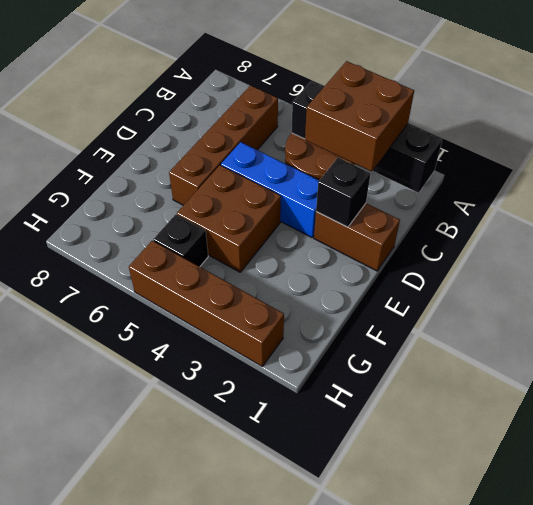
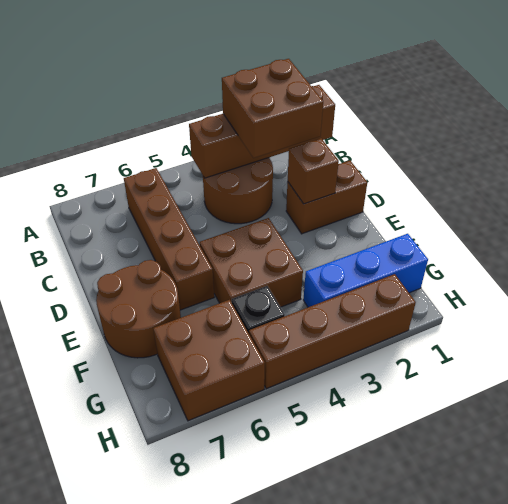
black brick B1:B4 level 2 -> brown brick B1:B4 level 2
black brick D2 level 2 -> brown brick D2 level 2
blue brick D3:D5 level 1 -> blue brick G1:G3 level 1
none -> brown round brick E7:F8 level 1
none -> brown brick G6:H7 level 1

